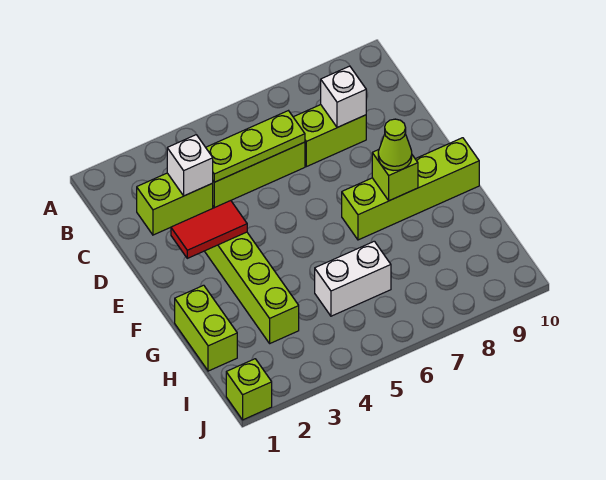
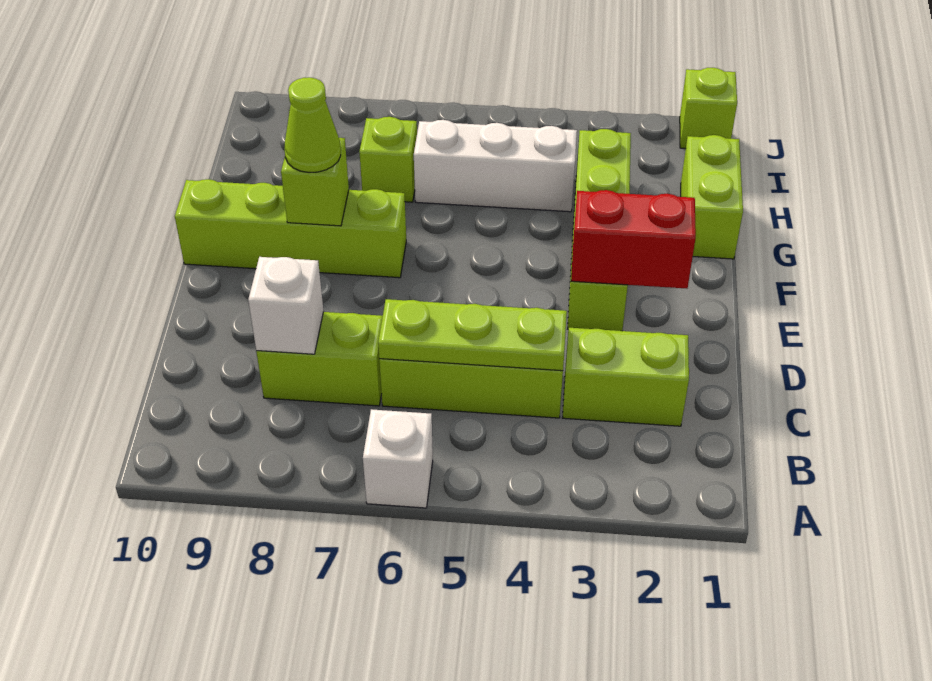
white brick C3 level 2 -> white brick A6 level 1
red tile E2:E3 level 2 -> red brick E2:E3 level 2
white brick H5:H6 level 1 -> white brick H4:H6 level 1
none -> lime brick H7 level 1

